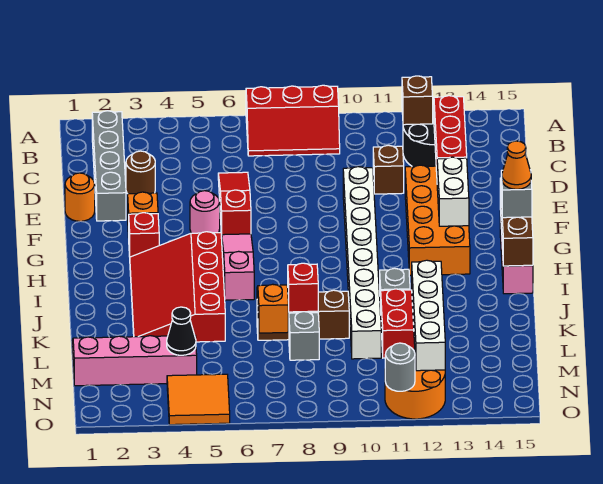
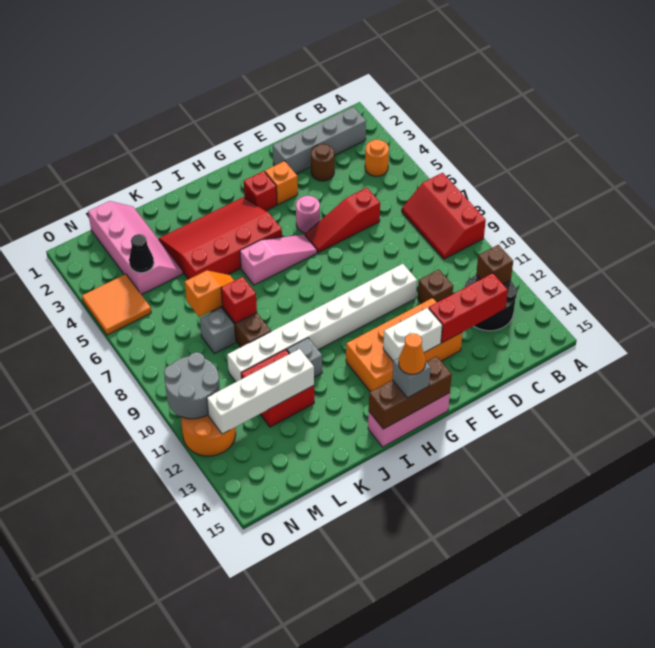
red slope D6:F6 level 1 top F -> red slope D6:F6 level 1 top D
orange round brick E1 level 1 -> orange round brick B4 level 1
grey round brick O11 level 2 -> grey round brick N10:O11 level 2

